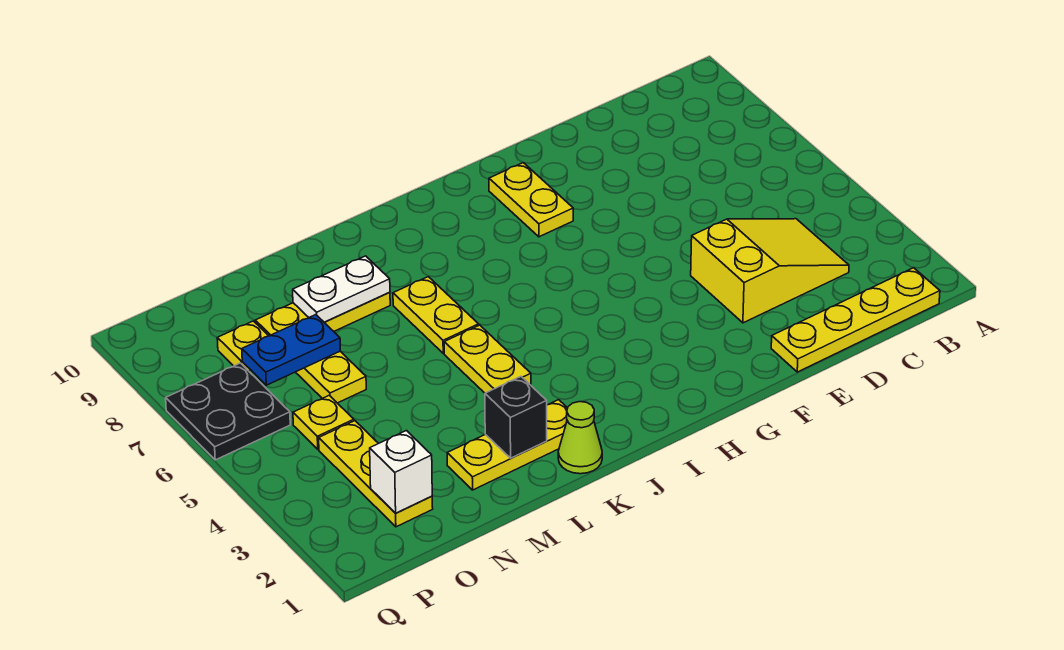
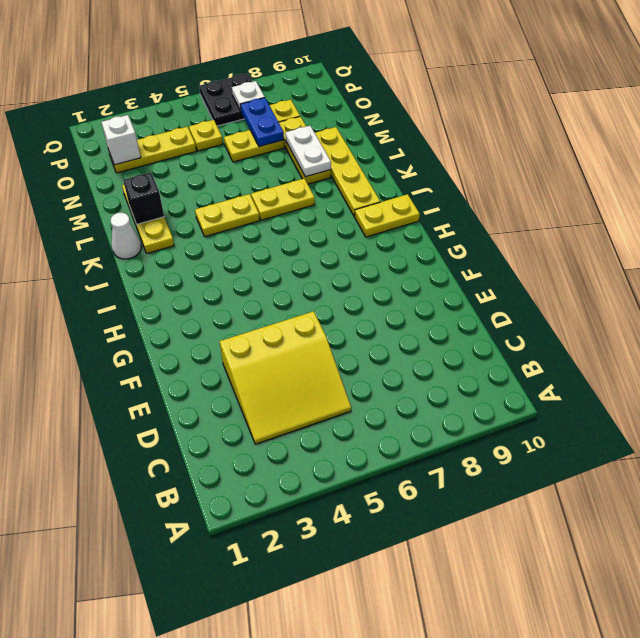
yellow plate B1:E1 level 1 -> yellow plate J9:M9 level 1
yellow slope C3:E4 level 1 top E -> yellow slope C3:E5 level 1 top E
yellow plate G8:G9 level 1 -> yellow plate I9:I10 level 1
lime cone K1 level 1 -> white cone K1 level 1
none -> white plate P7 level 2

